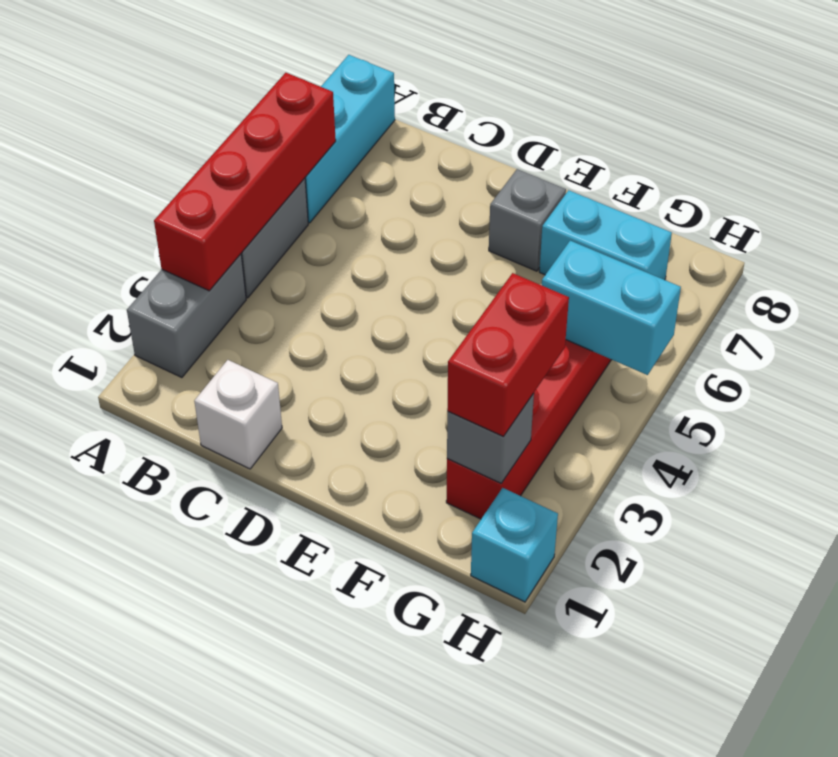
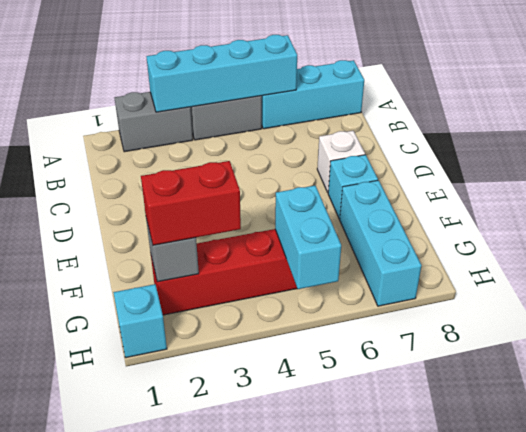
red brick A3:A6 level 2 -> cyan brick A3:A6 level 2
white brick C1 level 1 -> white brick D7 level 1
grey brick E7 level 1 -> cyan brick E7 level 1
cyan brick F7:G7 level 1 -> cyan brick F7:H7 level 1

